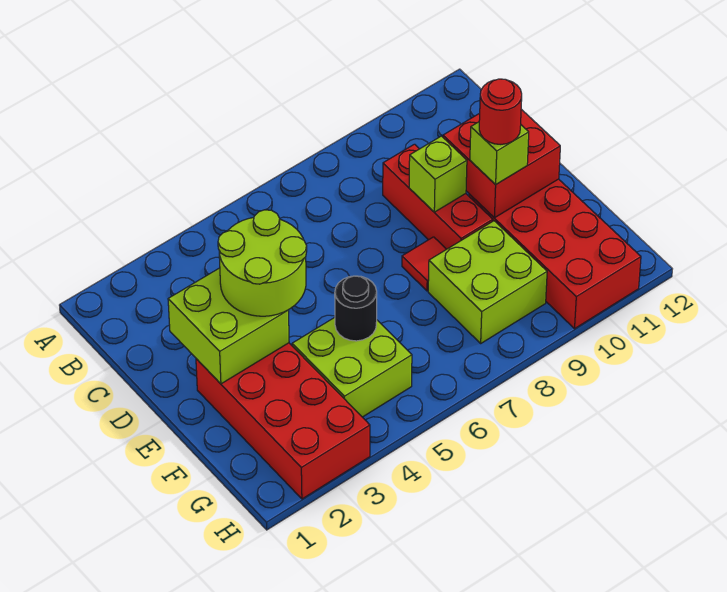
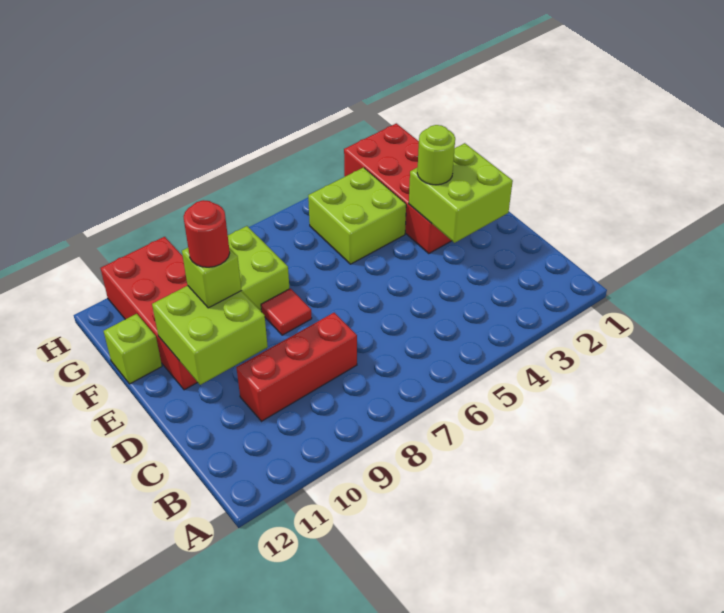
red brick C9:E9 level 1 -> red brick C8:C10 level 1
lime round brick D3:E4 level 3 -> lime round brick E3 level 3
lime brick D9 level 2 -> lime brick F12 level 1
red brick D10:E11 level 2 -> lime brick D10:E11 level 2
black round brick F5 level 2 -> none

